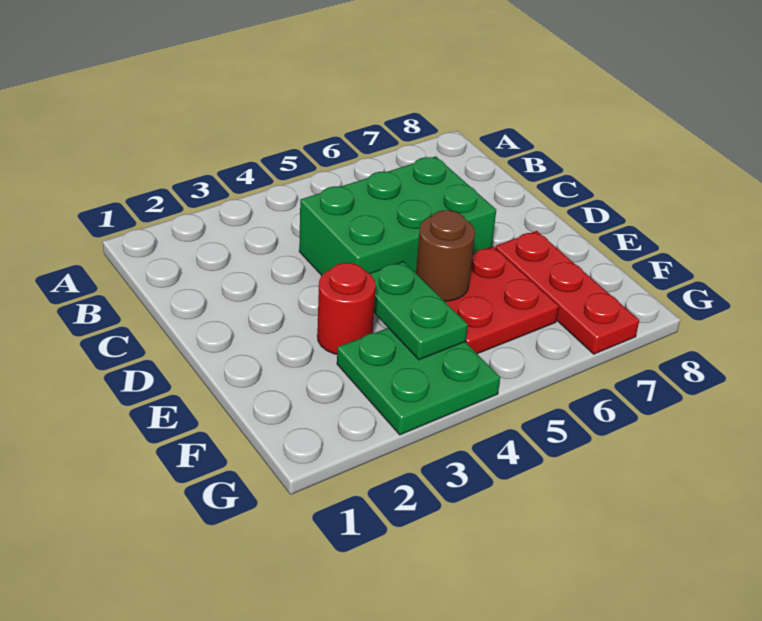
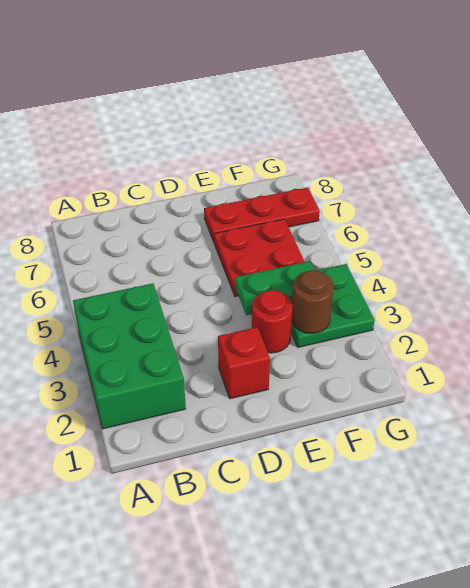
green brick C4:D6 level 1 -> green brick A2:B4 level 1
none -> red brick D2 level 1
brown round brick E5 level 2 -> brown round brick F3 level 2

